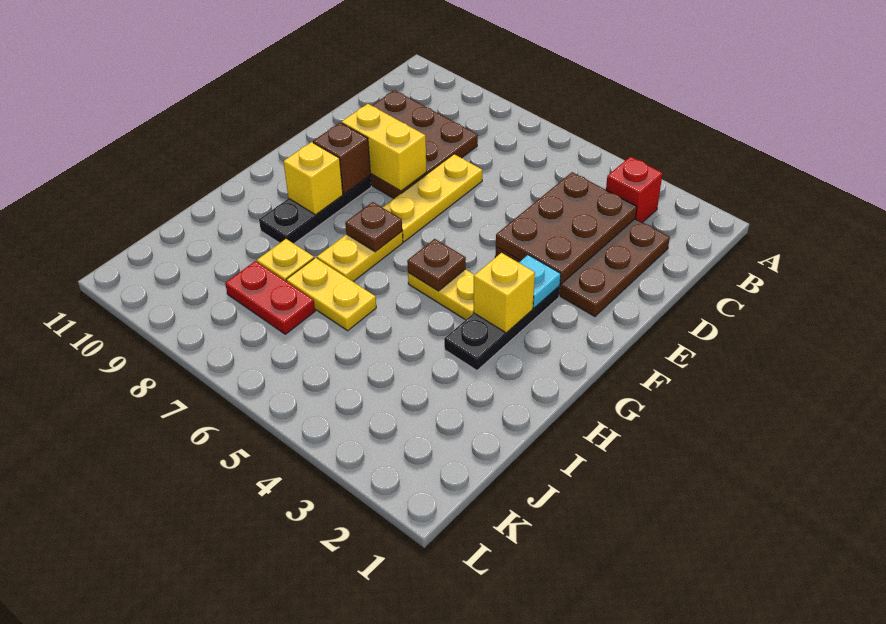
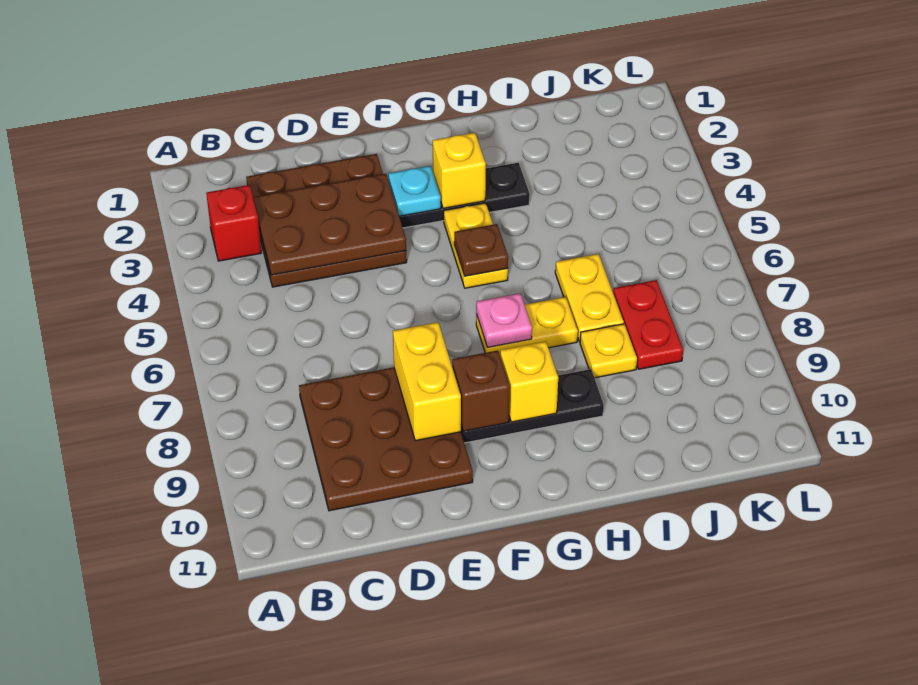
yellow plate D7:F7 level 1 -> none
brown plate G7 level 2 -> pink plate G7 level 2

